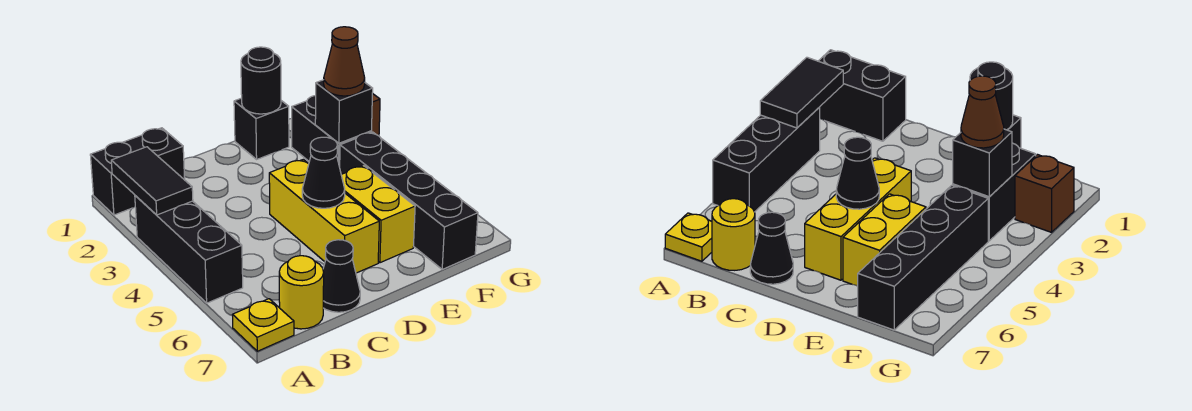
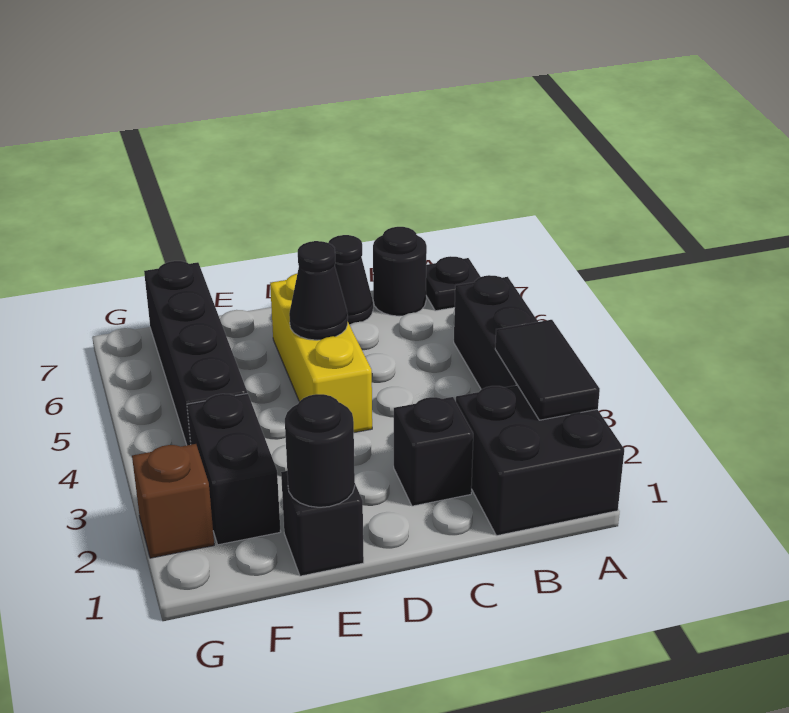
black brick A1:B1 level 1 -> black brick A1:B2 level 1
yellow plate A7 level 1 -> black plate A7 level 1
yellow round brick B7 level 1 -> black round brick B7 level 1
yellow brick E5:E6 level 1 -> none
black brick F3 level 2 -> black brick C2 level 1
brown cone F3 level 3 -> none

